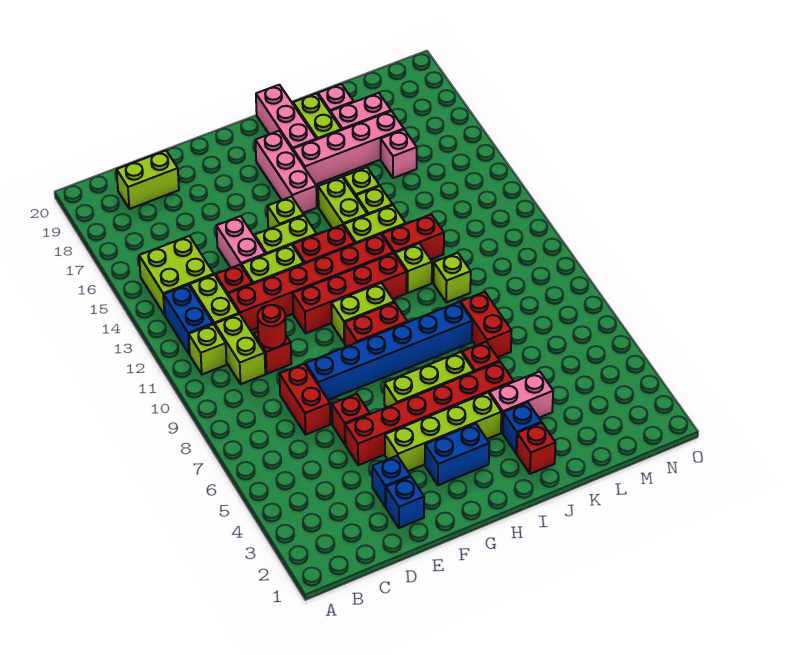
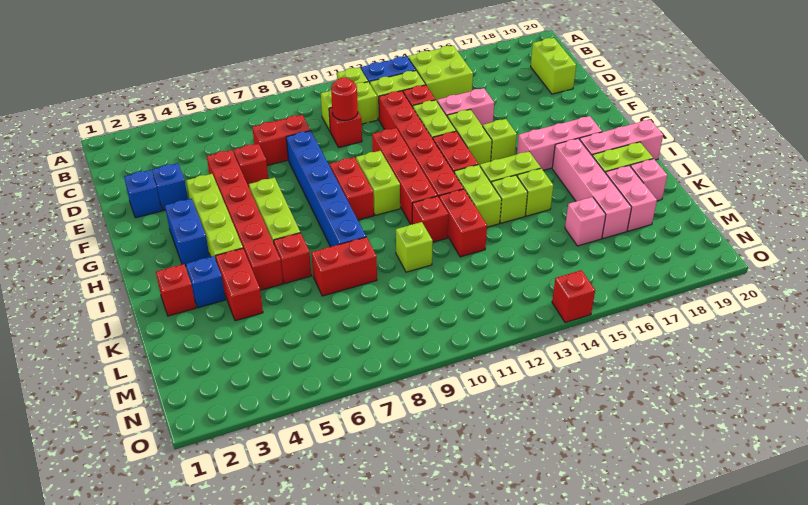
pink brick J4:K4 level 1 -> red brick J4:K4 level 1
lime brick J11 level 1 -> red brick J11 level 1
none -> red brick O14 level 1

